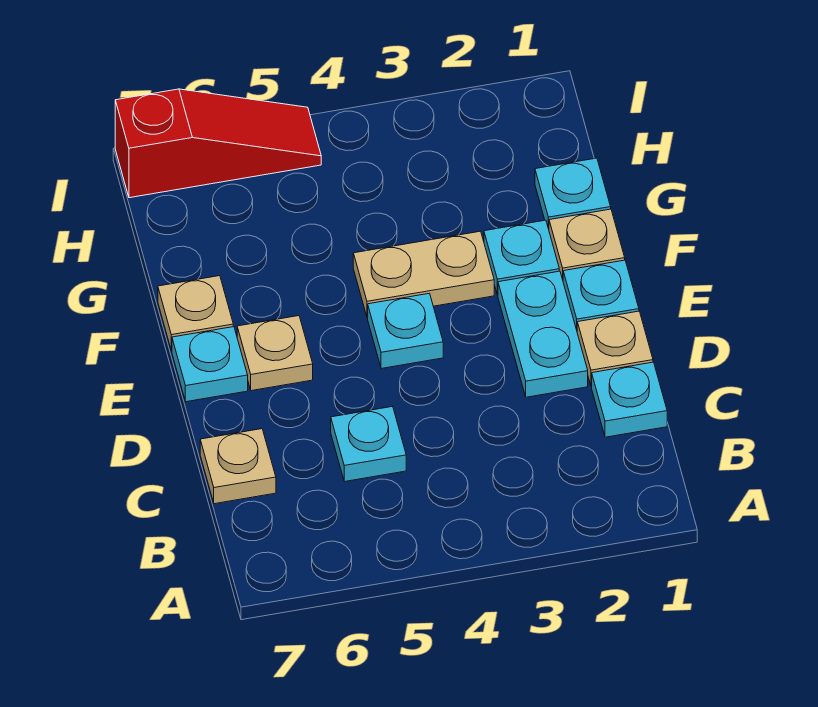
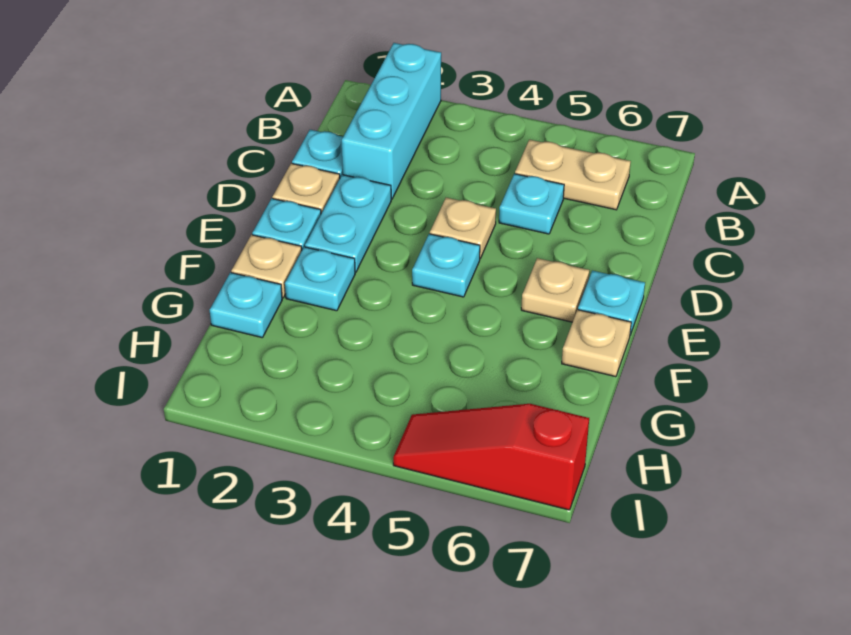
none -> cyan brick A2:C2 level 1
tan plate C7 level 1 -> tan plate D4 level 1
tan plate F3:F4 level 1 -> tan plate B5:B6 level 1

